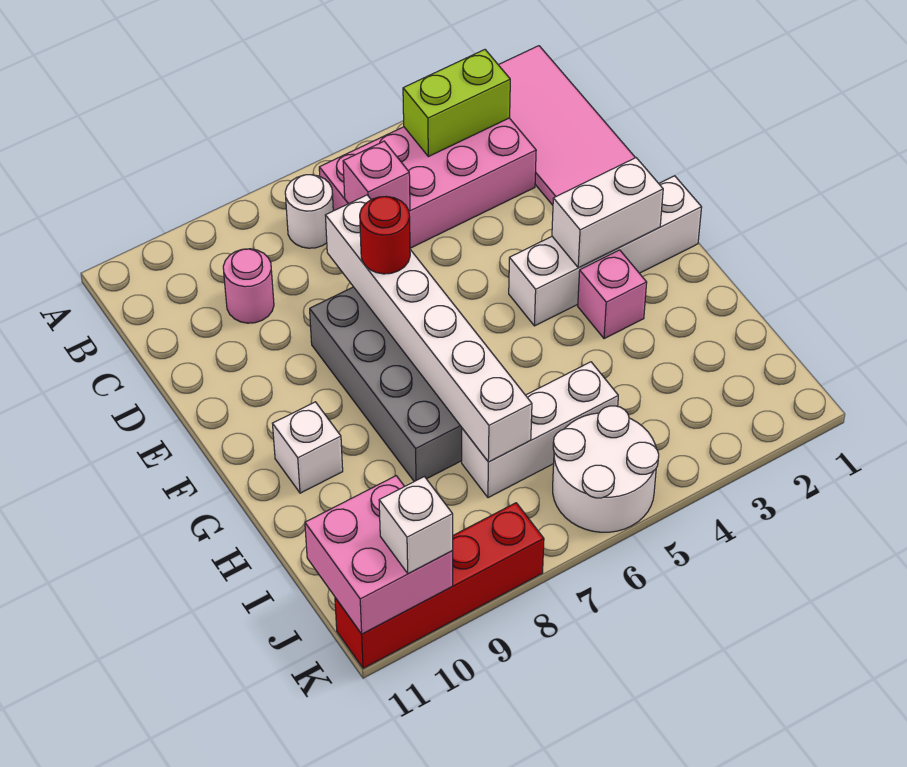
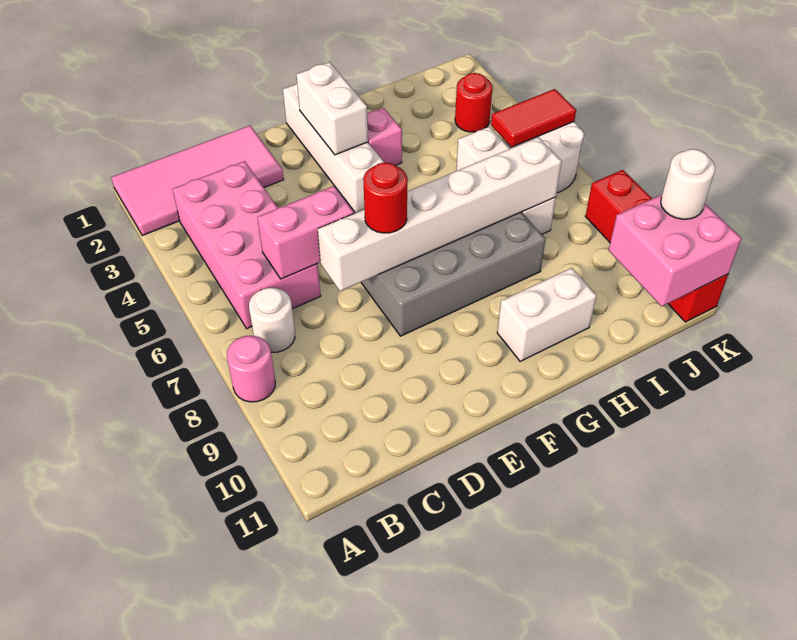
lime brick B3:B4 level 2 -> none
pink brick C6 level 2 -> pink brick C6:D6 level 2
pink round brick C9 level 1 -> pink round brick A8 level 1
white brick G10 level 1 -> white brick G10:H10 level 1
none -> red round brick J3 level 1
none -> red tile J5:K5 level 2
white brick K10 level 3 -> white round brick K10 level 3

